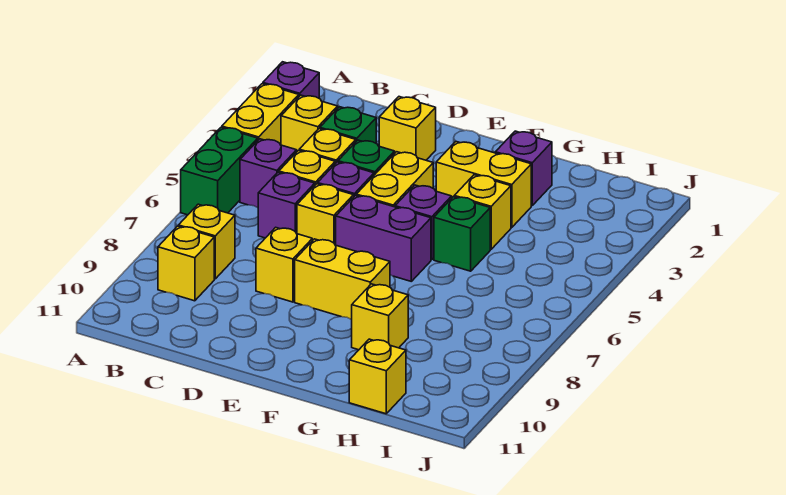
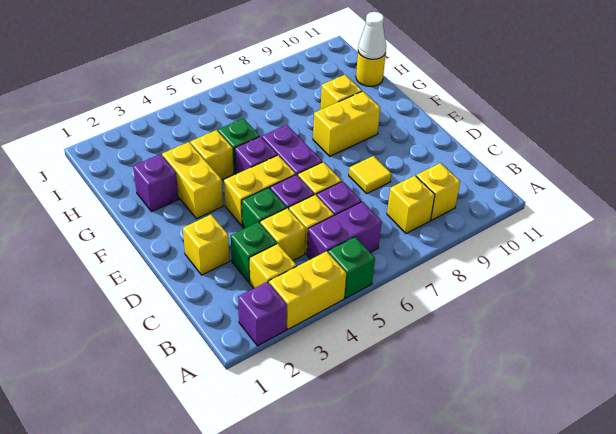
green brick A5:A6 level 1 -> green brick A5 level 1
purple brick B5 level 1 -> purple brick B5:B6 level 1
yellow brick D8 level 1 -> yellow tile D8 level 1
yellow brick E8:F8 level 1 -> yellow brick F8:F9 level 1
yellow brick H11 level 1 -> yellow round brick H11 level 1
none -> white cone H11 level 2

